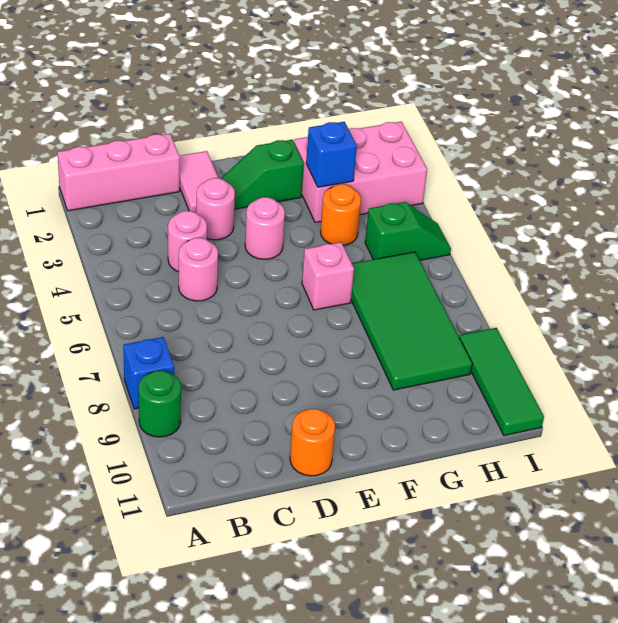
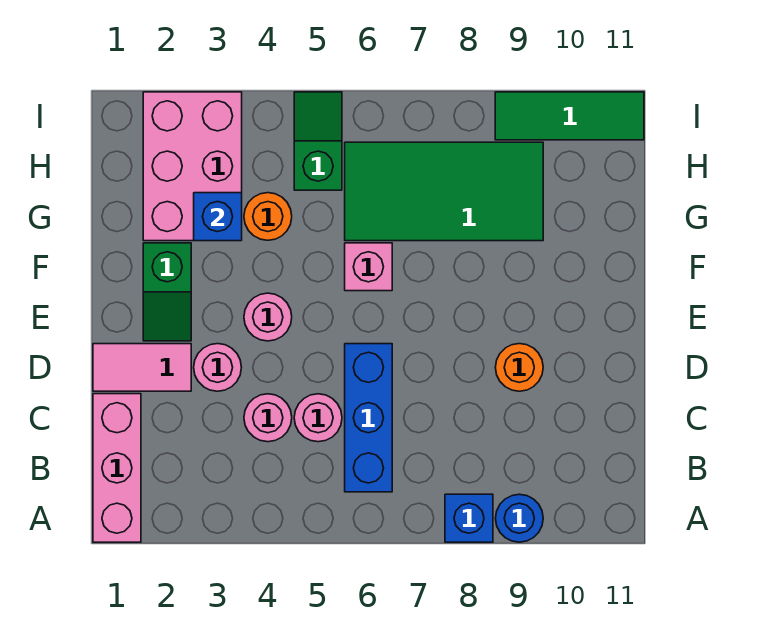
green round brick A9 level 1 -> blue round brick A9 level 1
none -> blue brick B6:D6 level 1
orange round brick D11 level 1 -> orange round brick D9 level 1

